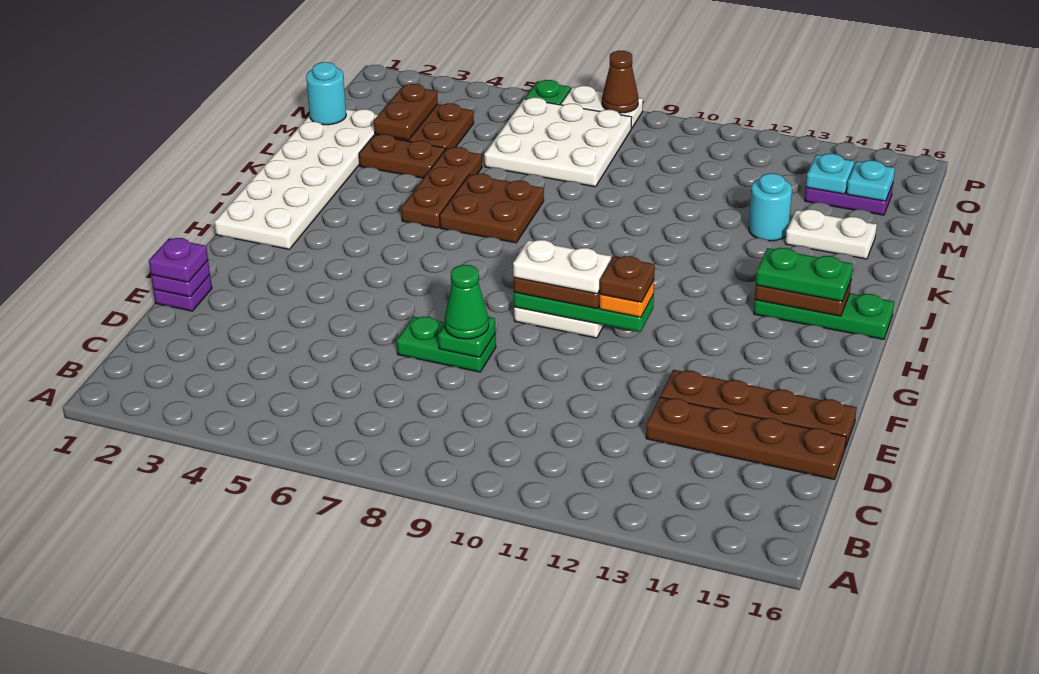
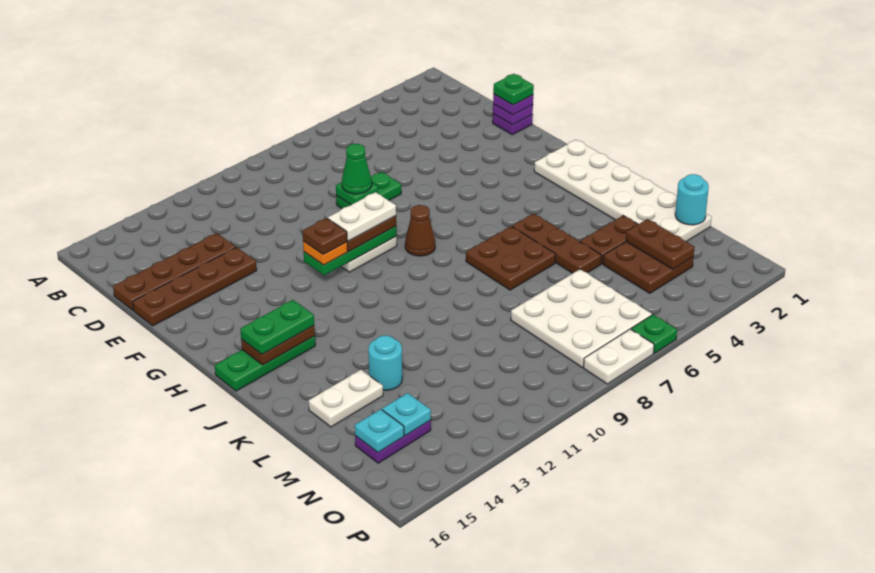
none -> green plate E1 level 4
brown cone P8 level 2 -> brown cone H8 level 1

